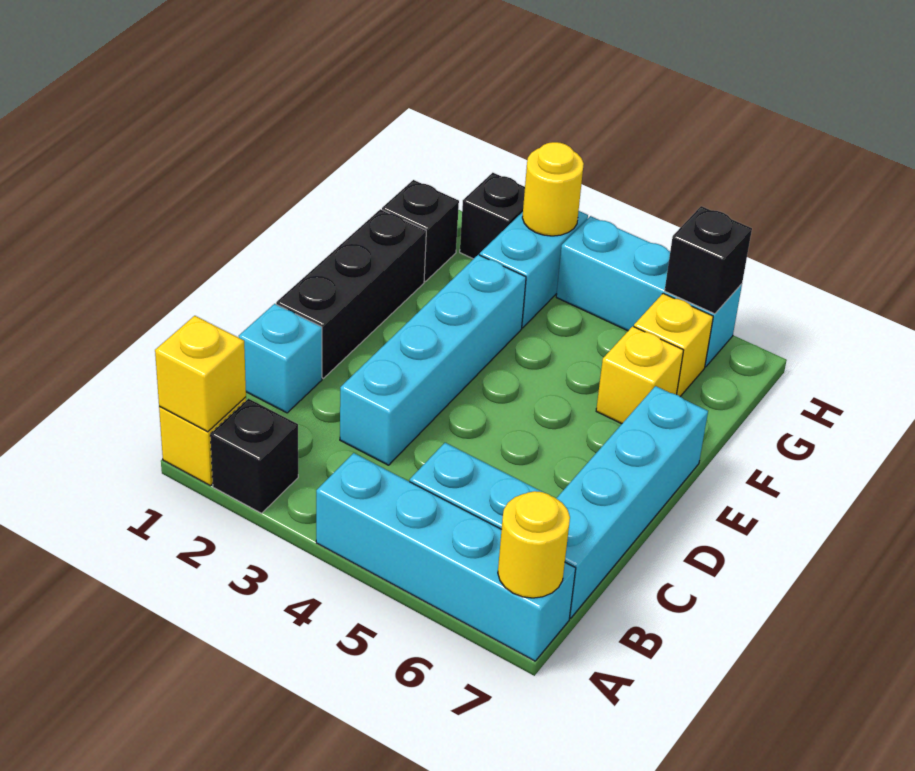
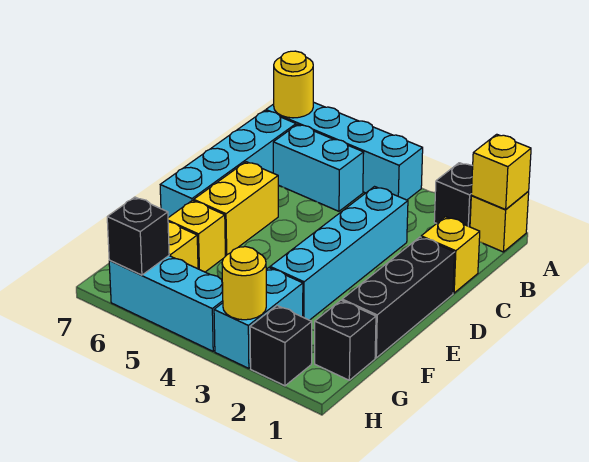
cyan brick C1 level 1 -> yellow brick C1 level 1
none -> yellow brick D6:E6 level 1

